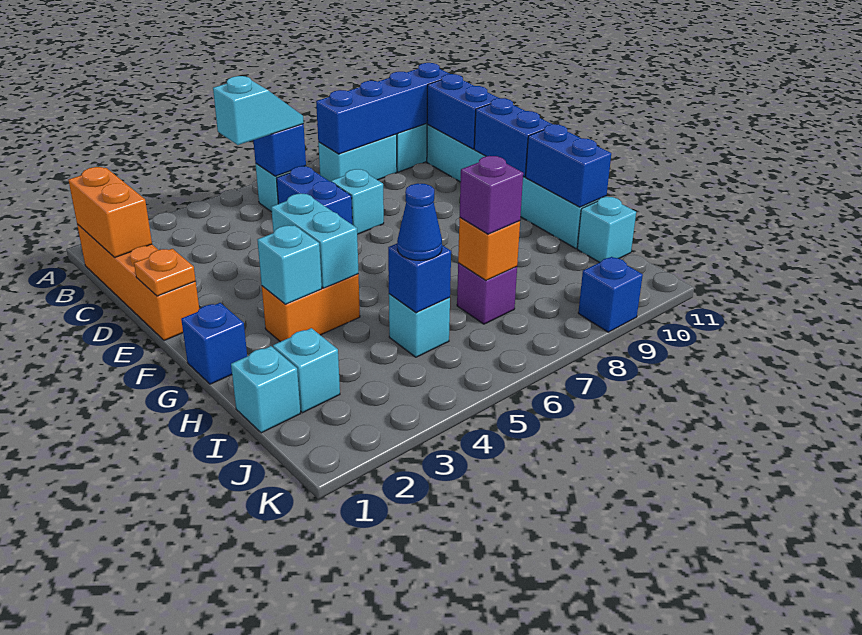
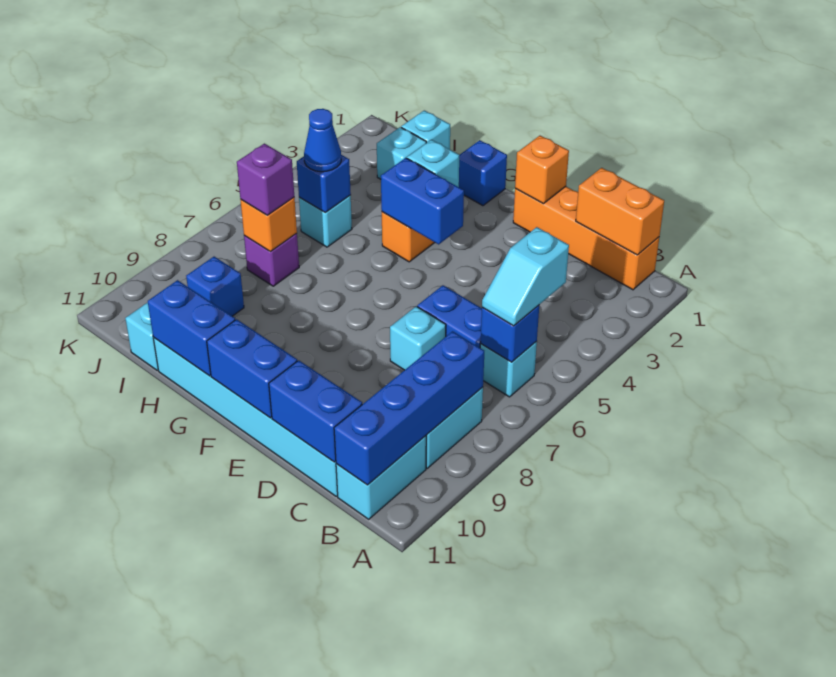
orange plate E1 level 2 -> orange brick E1 level 2
cyan brick F4:G4 level 2 -> blue brick F4:G4 level 2
blue brick K9 level 1 -> blue brick I9 level 1

